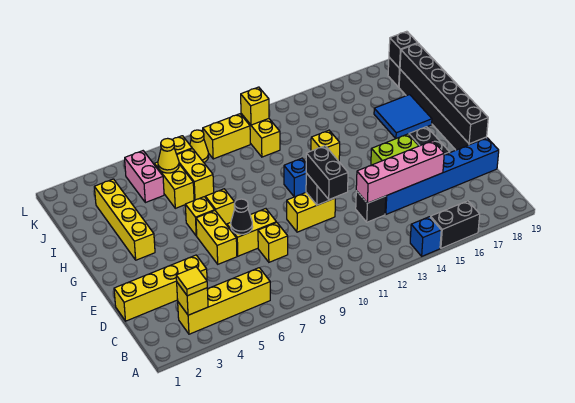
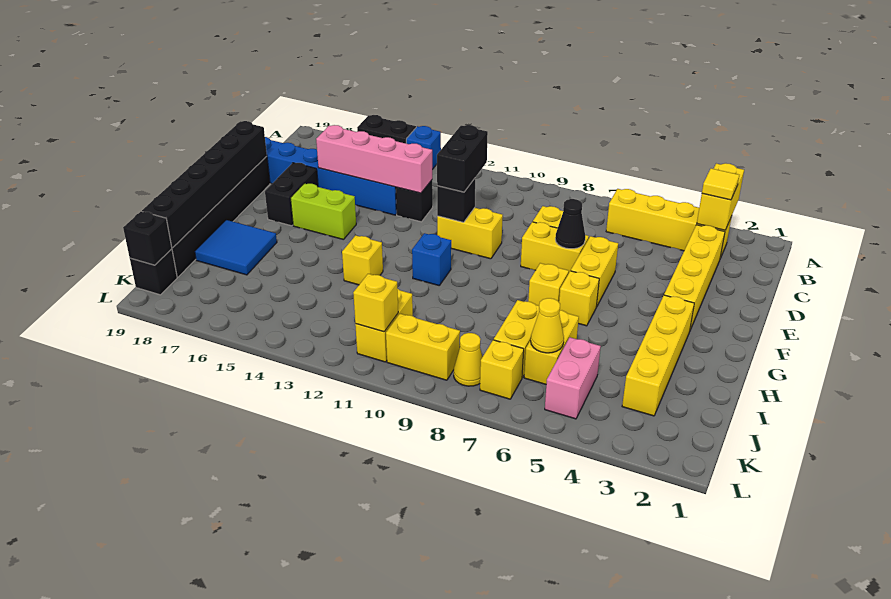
yellow brick B3 level 2 -> yellow brick A3:B3 level 2
yellow brick D1:D4 level 1 -> yellow brick C3:F3 level 1

